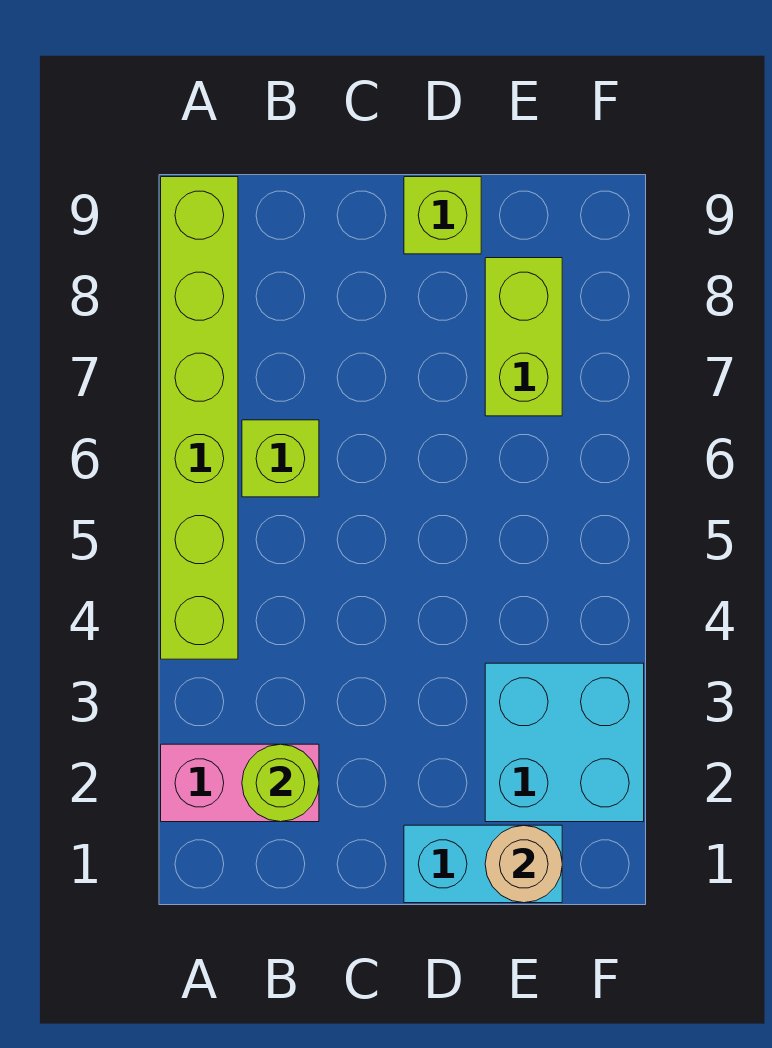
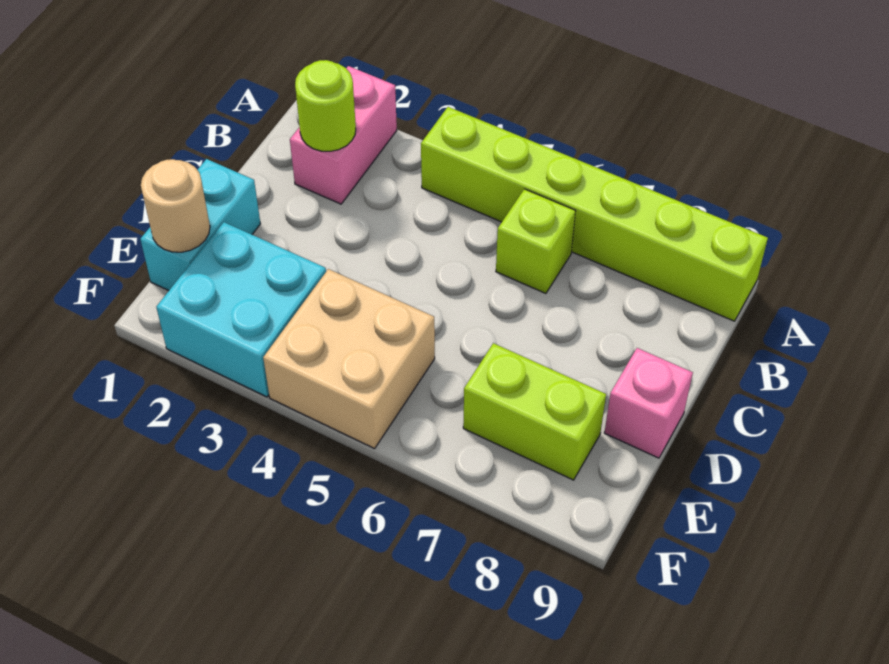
lime brick D9 level 1 -> pink brick D9 level 1
none -> tan brick E4:F5 level 1

